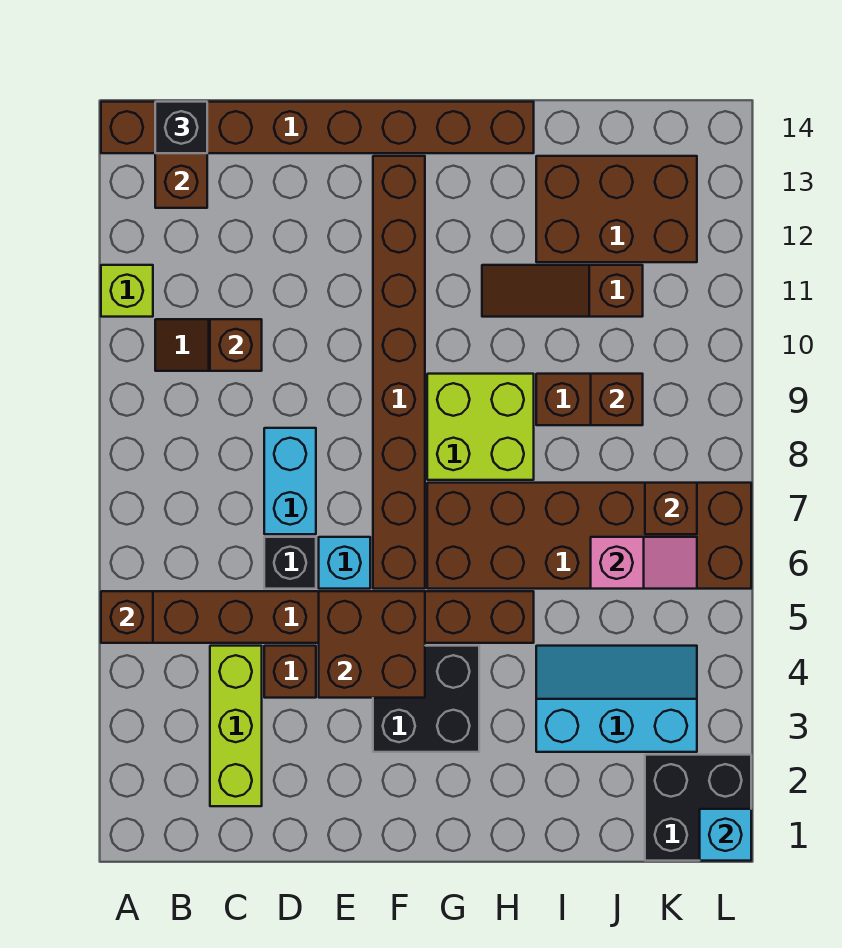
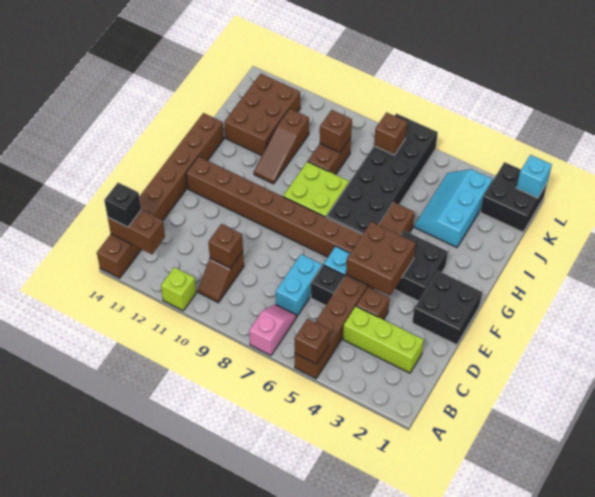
cyan brick D7:D8 level 1 -> cyan brick C7:D7 level 1
none -> black brick E1:F2 level 1
brown brick G6:L7 level 1 -> black brick G6:L7 level 1
pink slope J6:K6 level 2 top J -> pink slope A7:B7 level 1 top A

